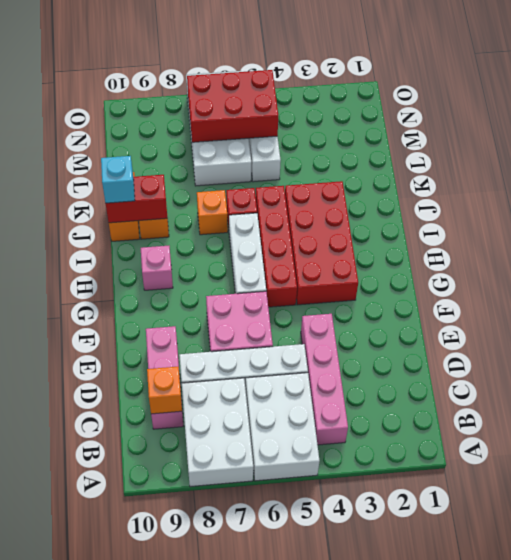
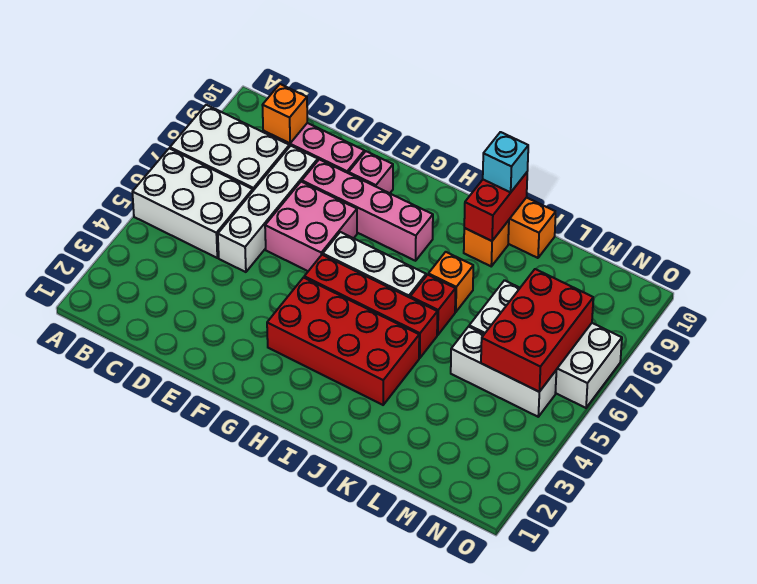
pink brick B4:E4 level 1 -> pink brick E8:H8 level 1
pink brick H9 level 1 -> pink brick F9 level 1

